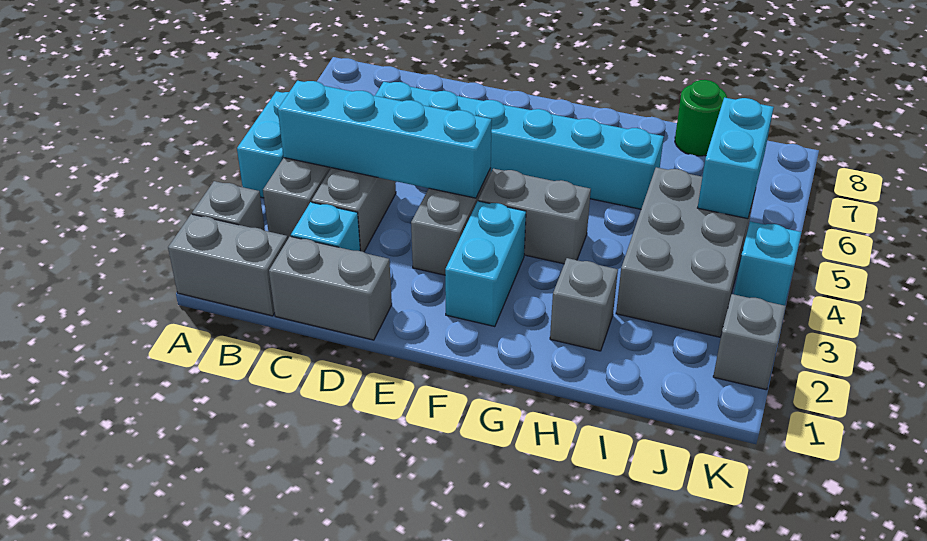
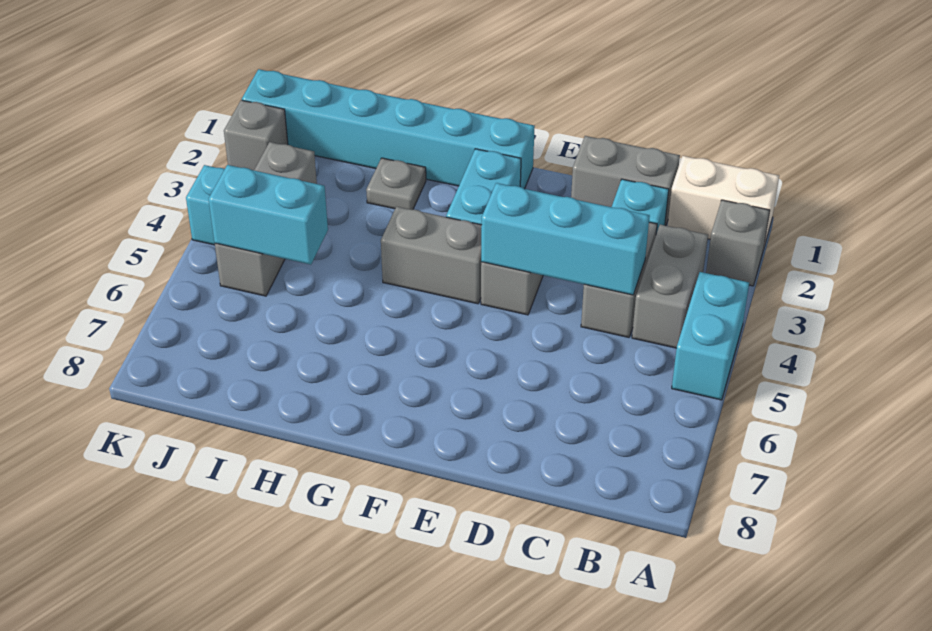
grey brick A1:B1 level 1 -> white brick A1:B1 level 1
cyan brick B4:E4 level 2 -> cyan brick C4:E4 level 2
cyan brick C6:H6 level 1 -> cyan brick F1:K1 level 1
grey brick H2 level 1 -> grey plate H2 level 1
grey brick I3:J5 level 1 -> grey brick J3:J5 level 1
green round brick I8 level 1 -> none
cyan brick J5:J6 level 2 -> cyan brick I5:J5 level 2

